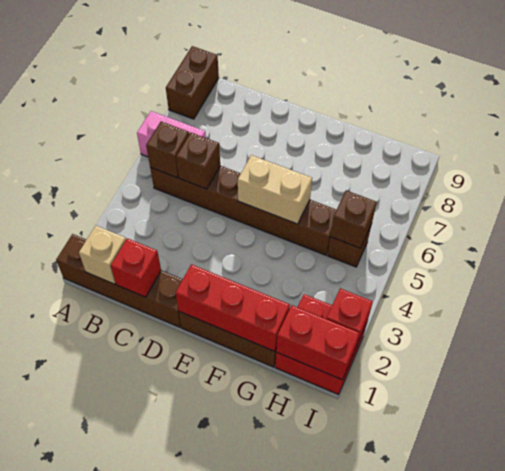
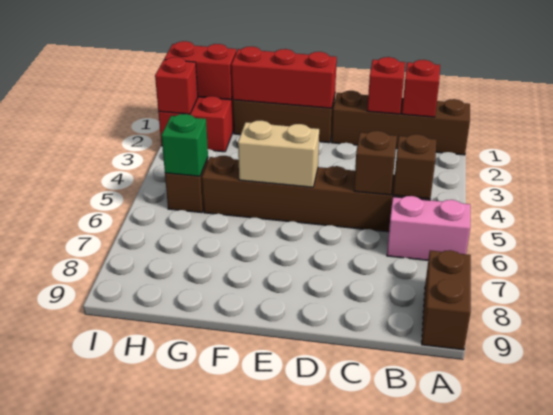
tan brick B1 level 2 -> red brick B1 level 2
brown brick H5 level 2 -> green brick H5 level 2

